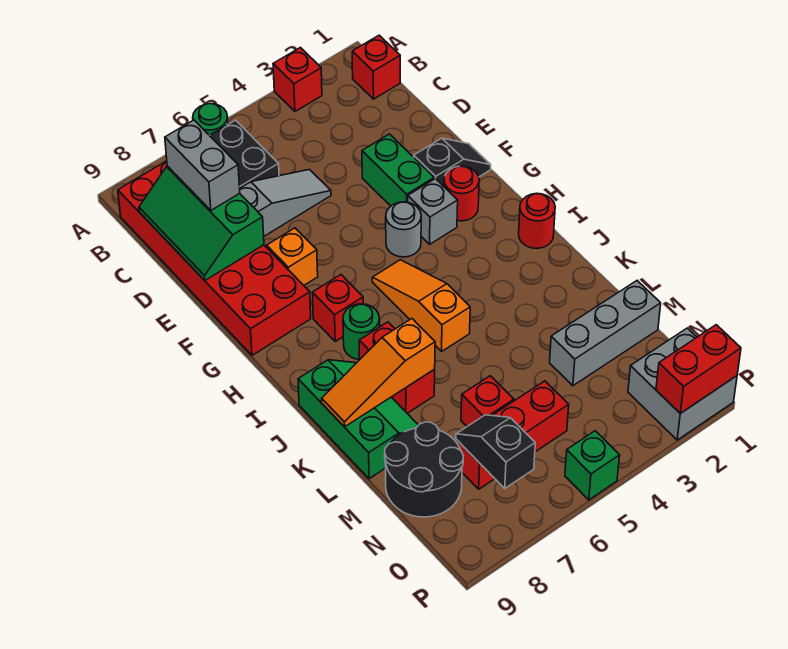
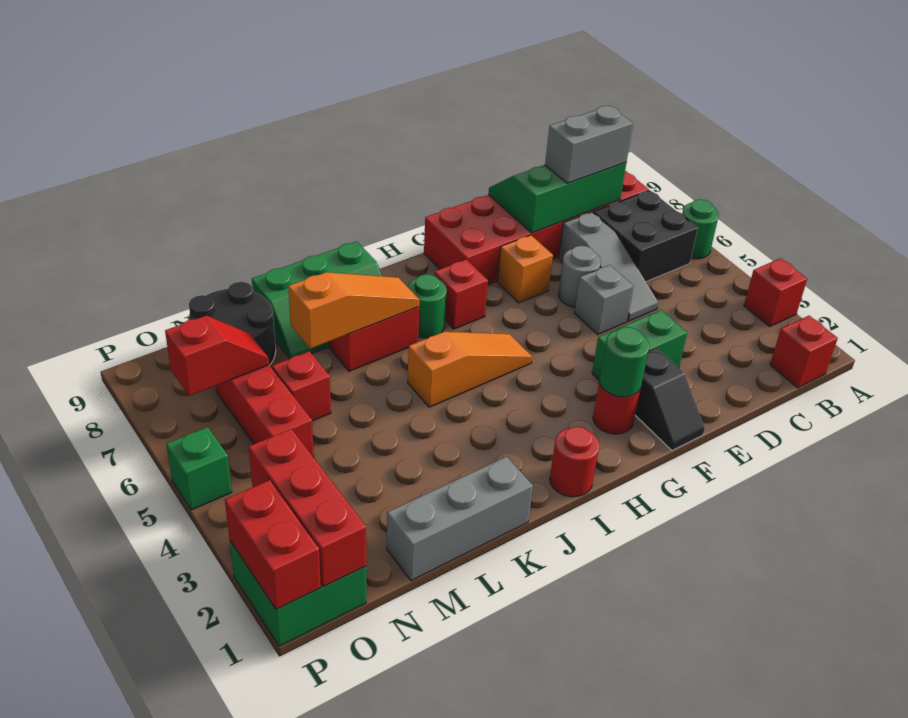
none -> green round brick G2 level 2
grey brick G3 level 1 -> grey brick E5 level 1
grey round brick G4 level 1 -> grey round brick E6 level 1
orange slope K7:K9 level 2 top 7 -> orange slope J7:L7 level 2 top L
grey brick M1:M3 level 1 -> grey brick K1:M1 level 1
black slope N7:O7 level 2 top O -> red slope N7:O7 level 2 top O
grey brick O1:P2 level 1 -> green brick O1:P2 level 1
none -> red brick O1:O3 level 2

